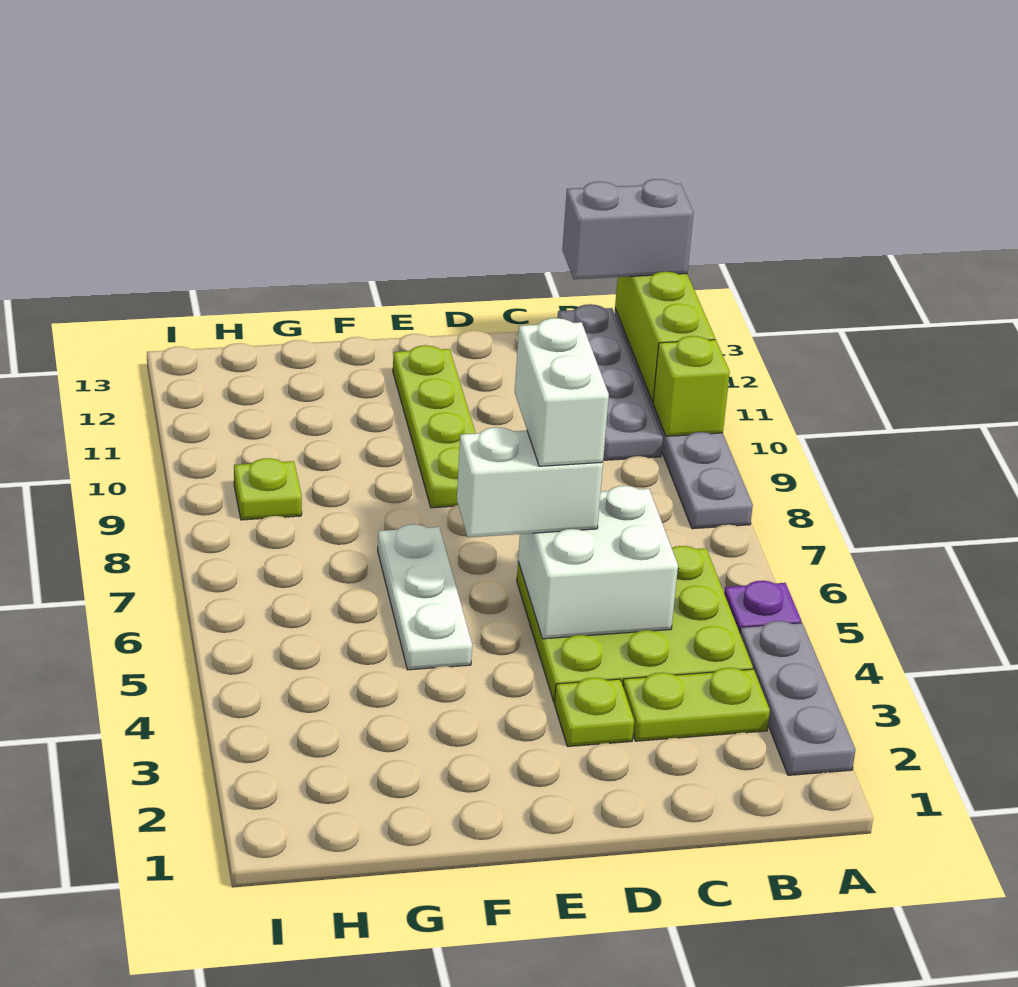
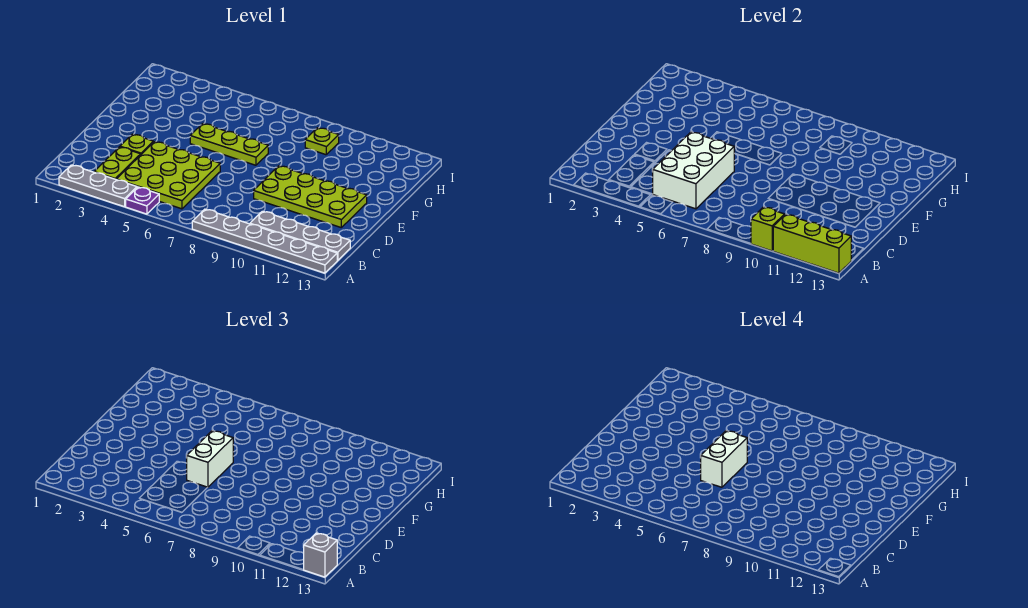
grey brick A13:B13 level 3 -> grey brick A13 level 3
white brick C5:D6 level 2 -> white brick B5:D6 level 2
white brick D6:D7 level 4 -> white brick D6:E6 level 4
lime plate E9:E12 level 1 -> lime plate D9:E12 level 1
white plate F5:F7 level 1 -> lime plate F5:F7 level 1

